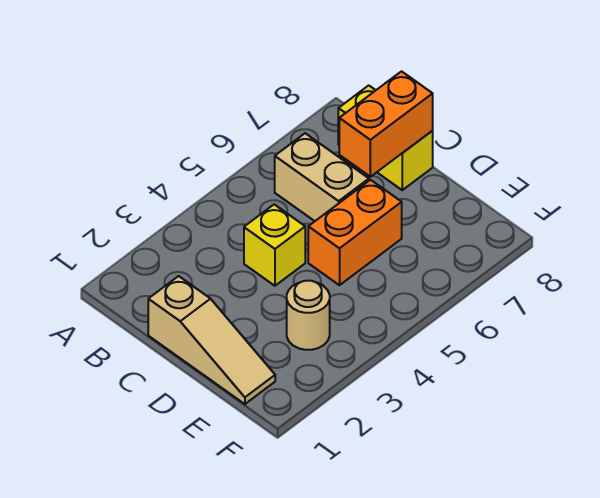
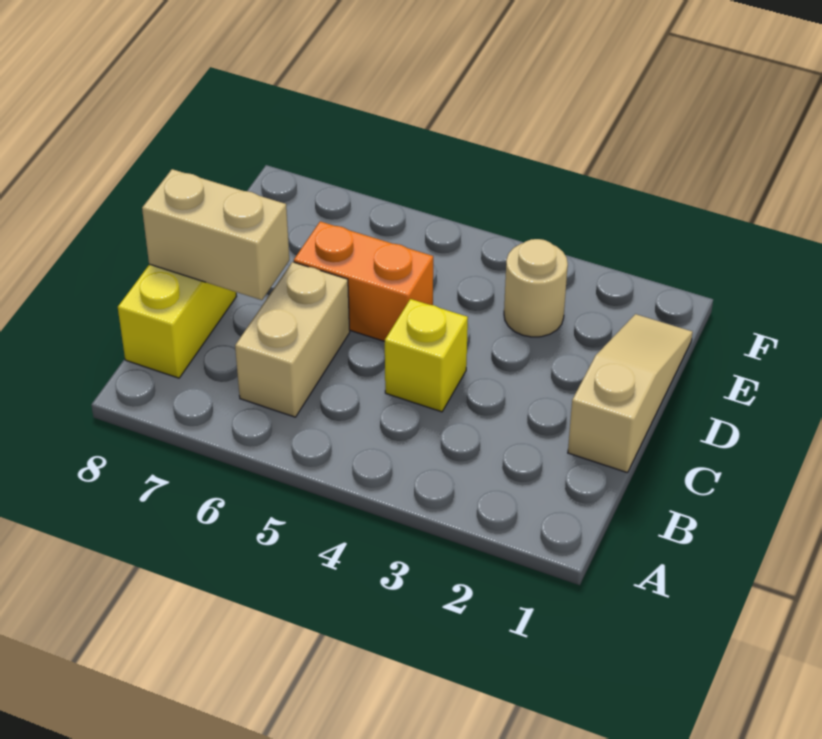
orange brick C7:C8 level 2 -> tan brick C7:C8 level 2

